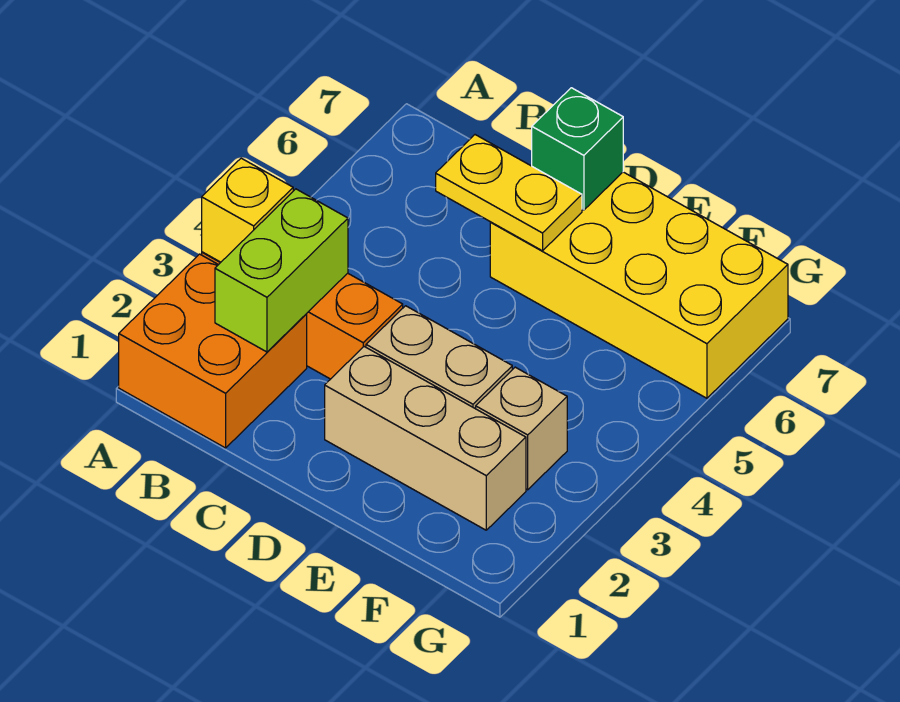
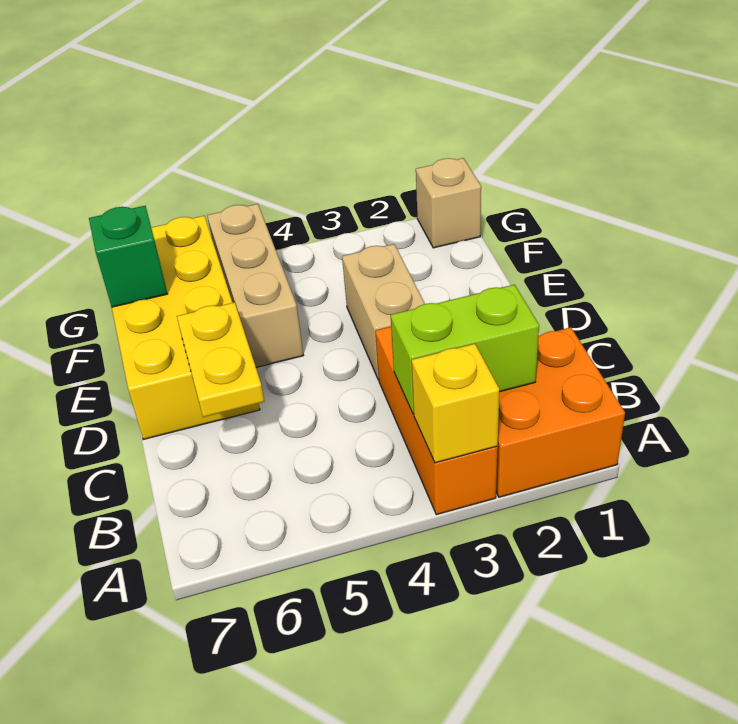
tan brick D2:F2 level 1 -> tan brick E5:G5 level 1
green brick D7 level 2 -> green brick F7 level 2
tan brick F3 level 1 -> tan brick G1 level 1

